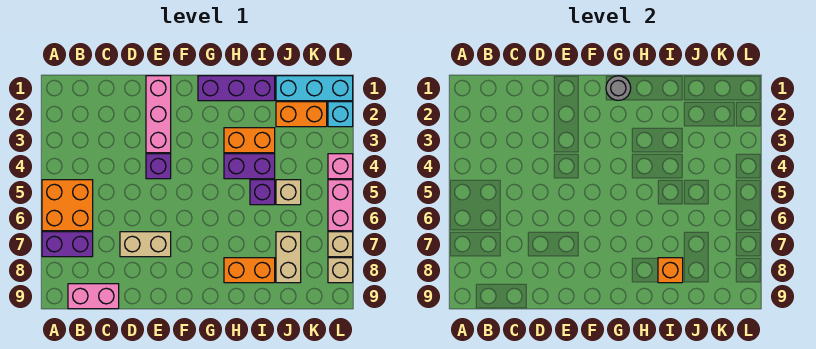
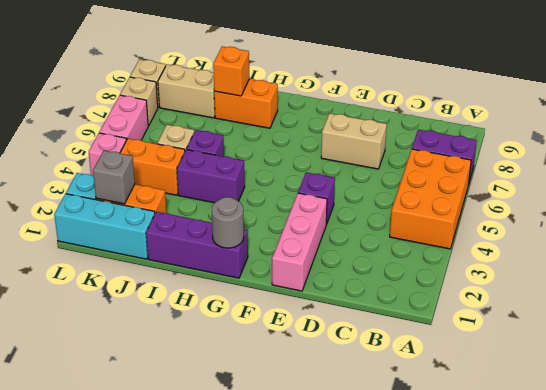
orange brick A5:B6 level 1 -> orange brick A4:B6 level 1
pink brick B9:C9 level 1 -> none
orange brick H3:I3 level 1 -> orange brick J4:K4 level 1
tan brick J7:J8 level 1 -> tan brick J8:K8 level 1
none -> grey brick K2 level 2

